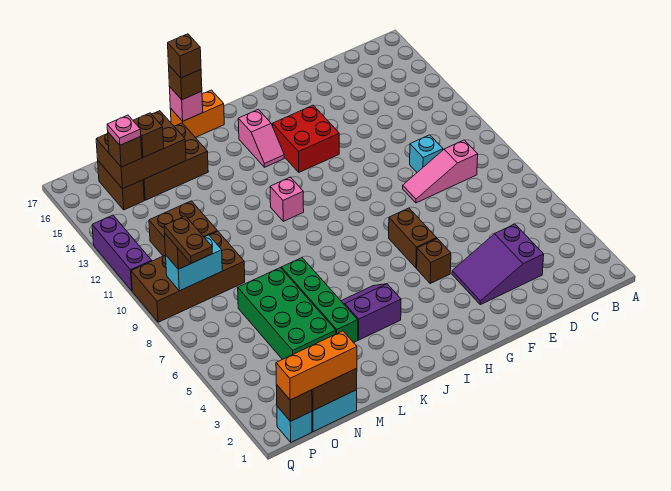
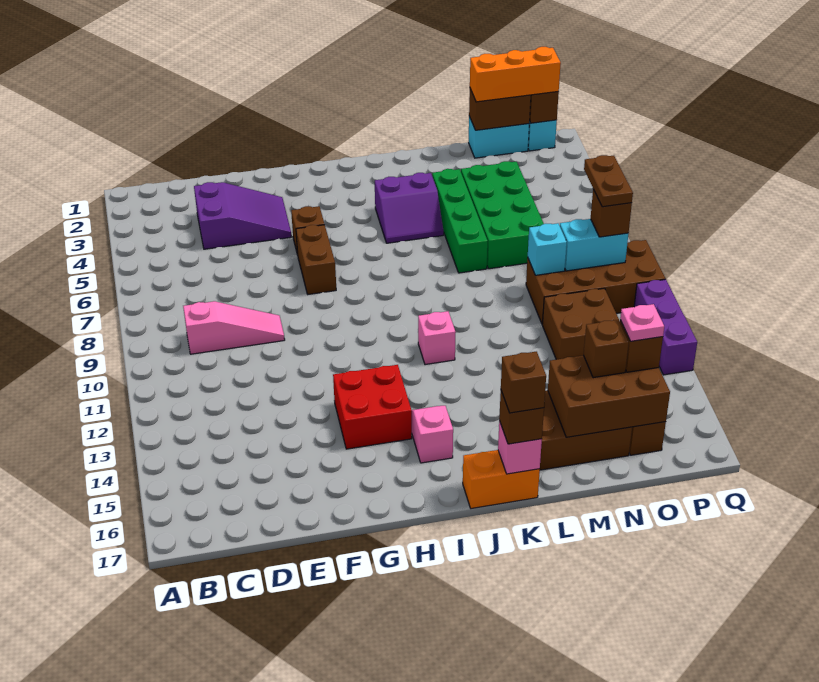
cyan brick D10 level 1 -> cyan brick N9 level 2

